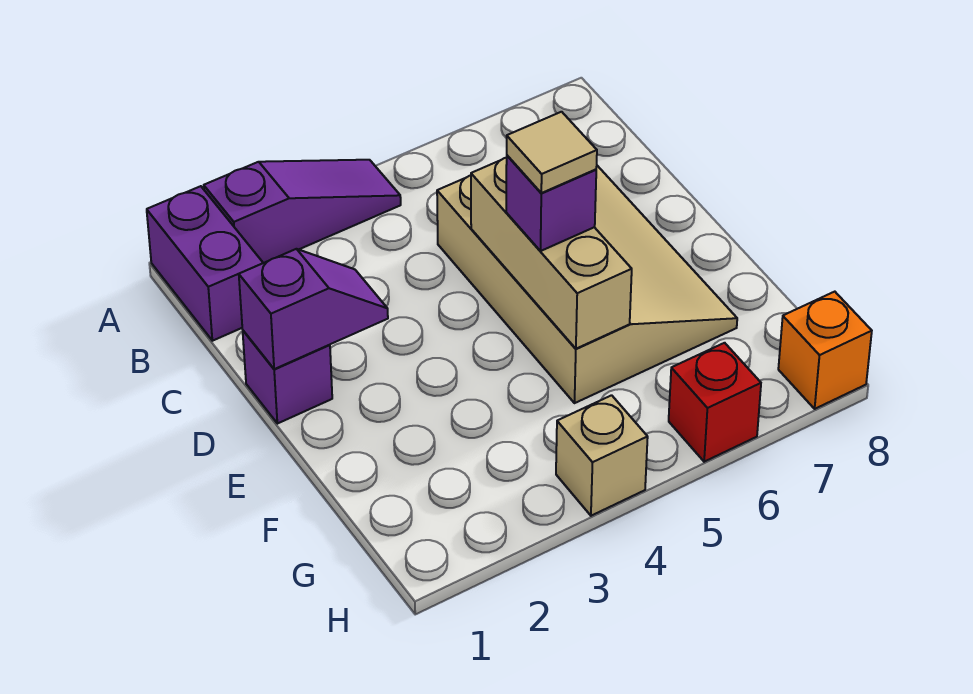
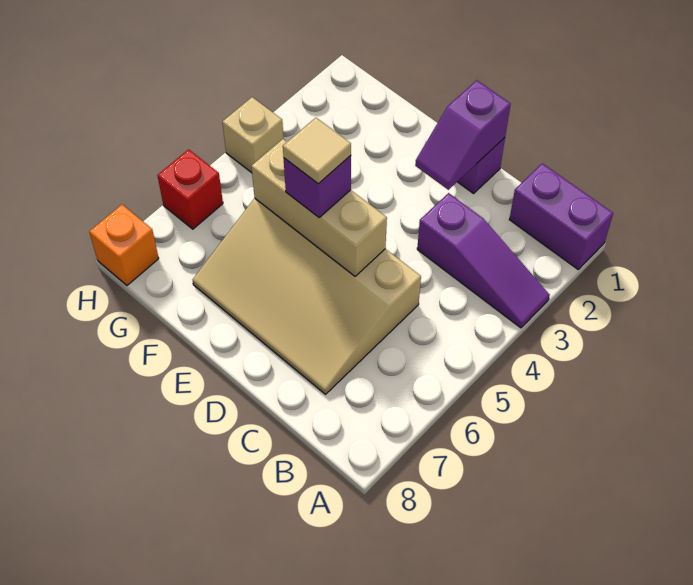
purple slope A2:A4 level 1 top 2 -> purple slope A3:C3 level 1 top C

